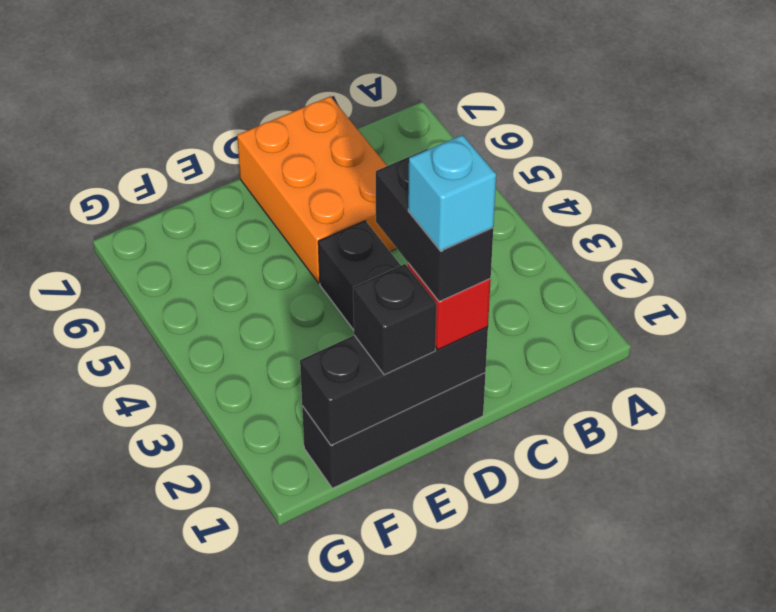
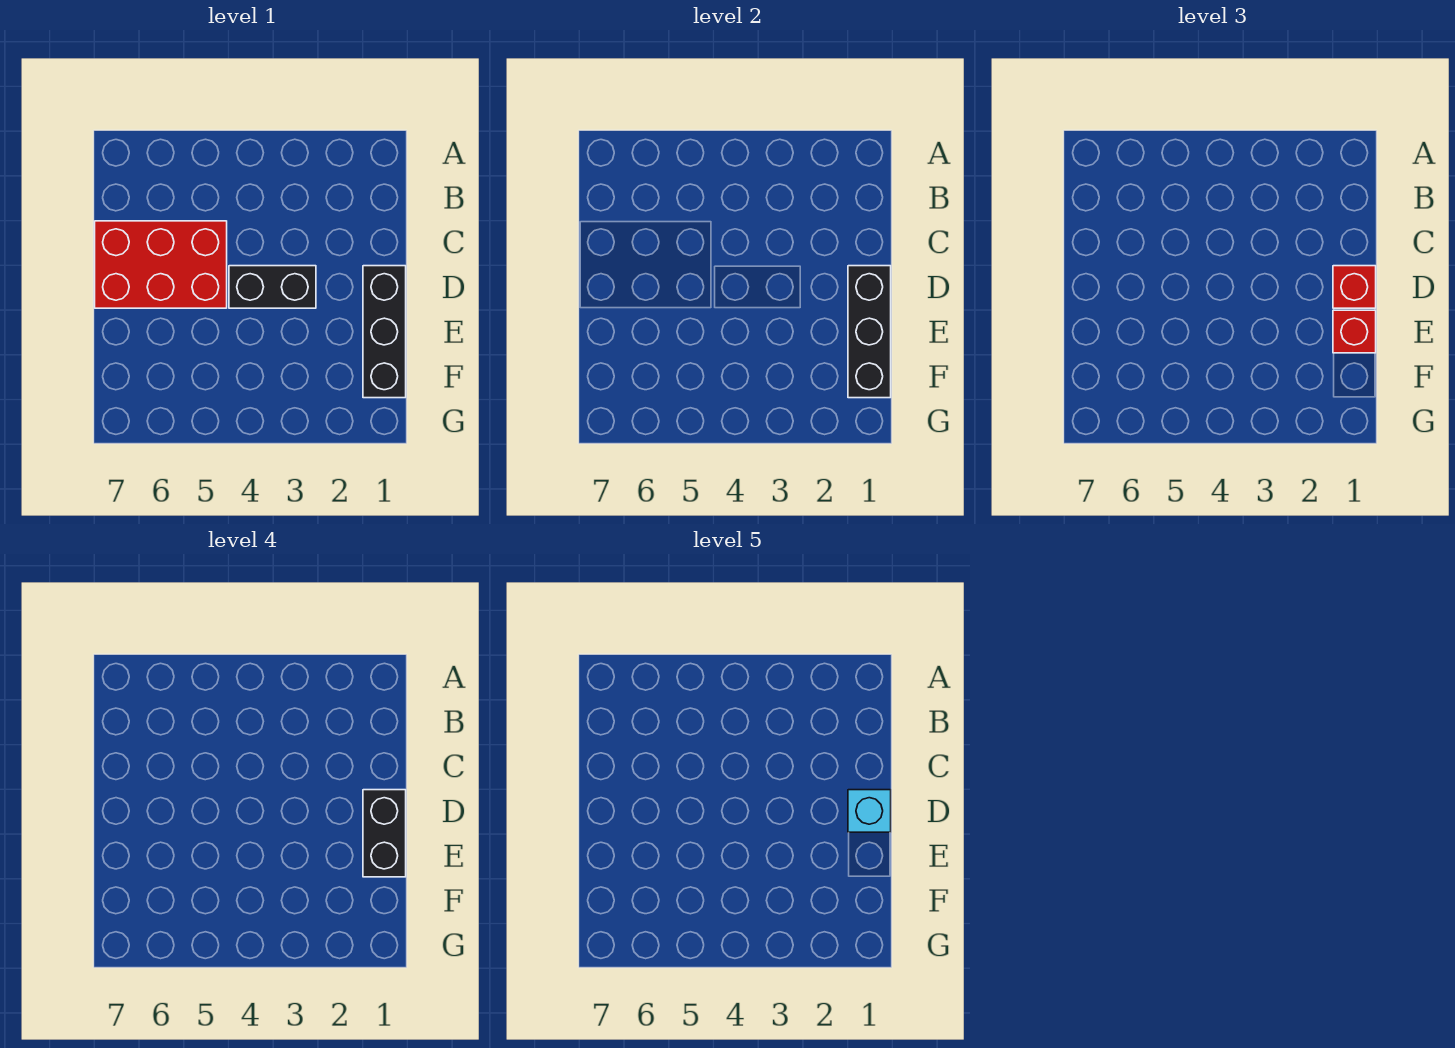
orange brick C5:D7 level 1 -> red brick C5:D7 level 1
black brick D1:D2 level 4 -> black brick D1:E1 level 4
black brick E1 level 3 -> red brick E1 level 3

